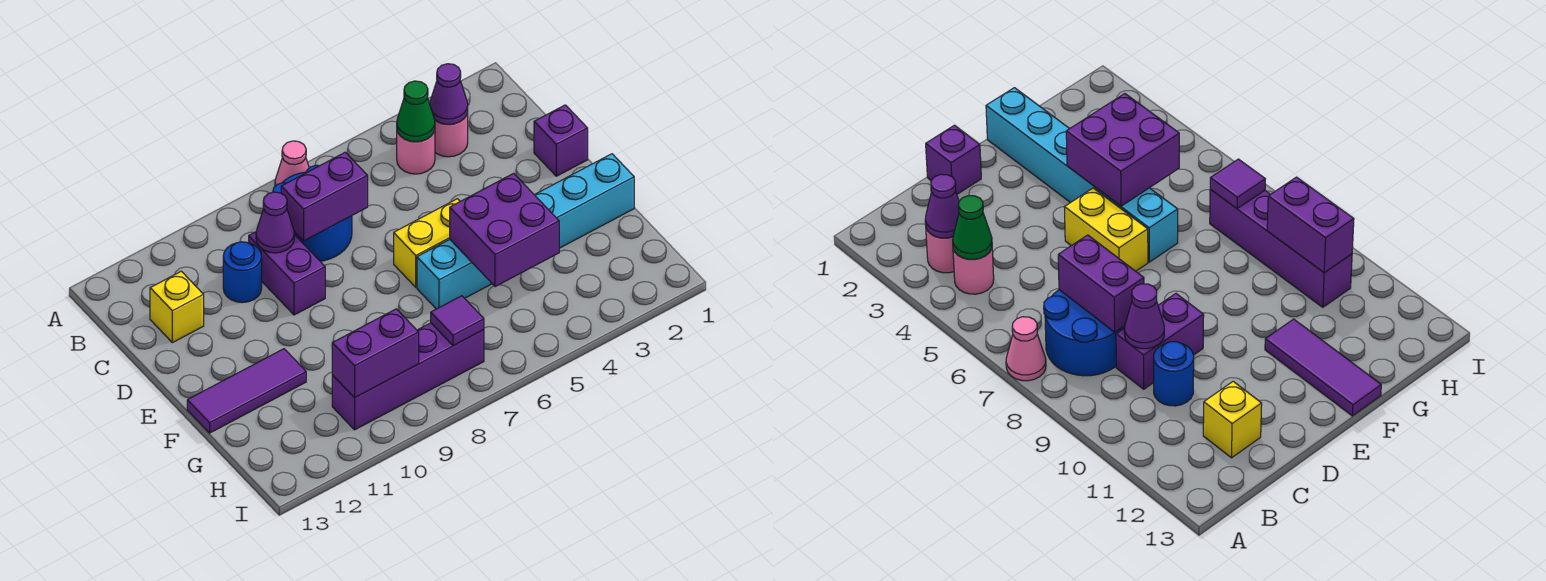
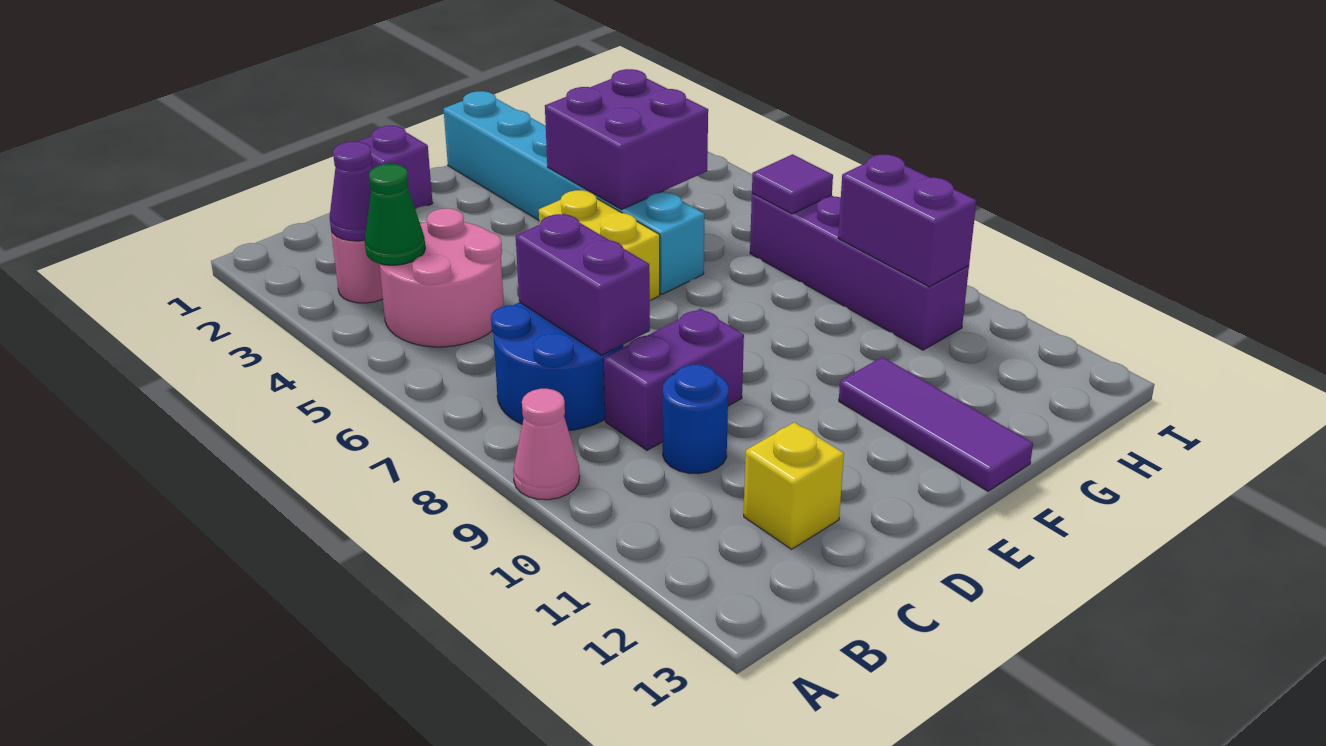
pink cone A7 level 1 -> pink cone A9 level 1
pink round brick B4 level 1 -> pink round brick B4:C5 level 1
purple cone C9 level 2 -> none

